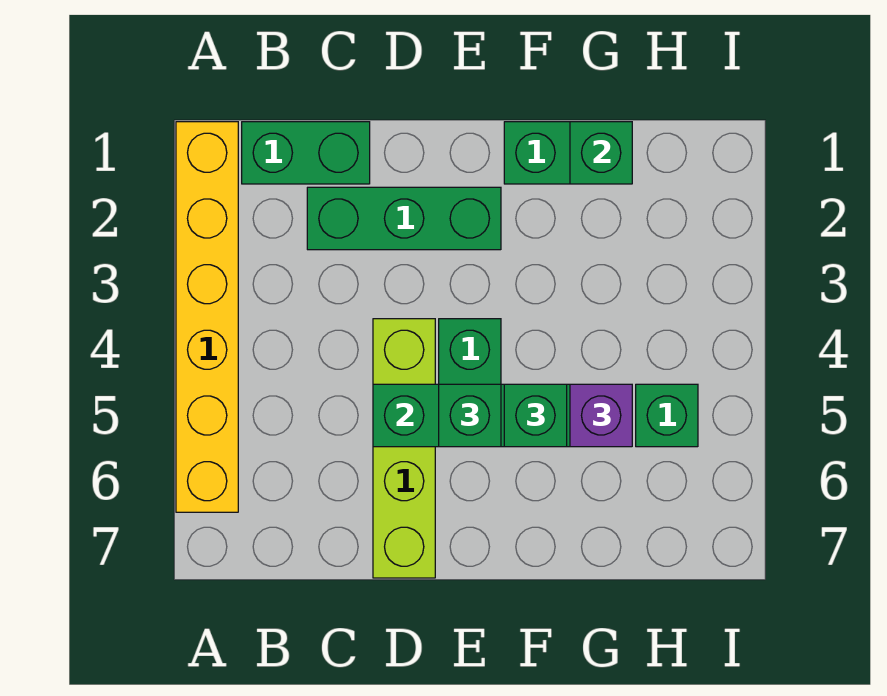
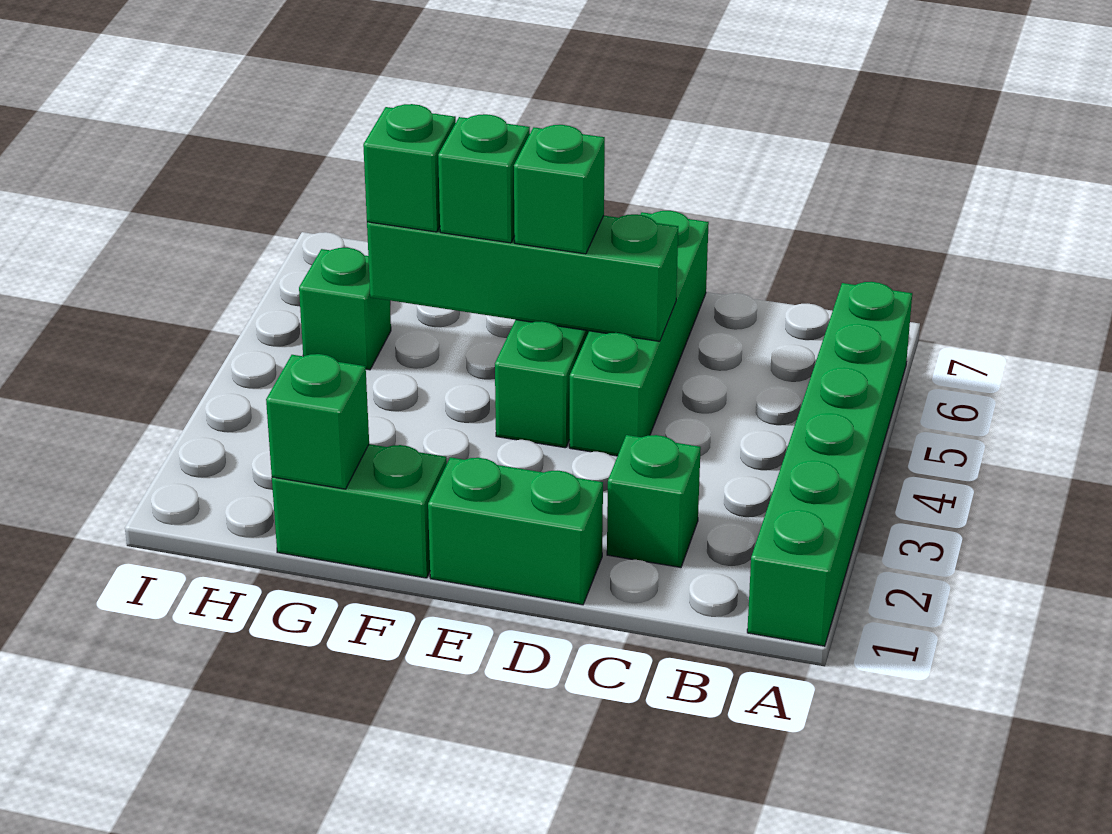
yellow brick A1:A6 level 1 -> green brick A1:A6 level 1
green brick B1:C1 level 1 -> green brick D1:E1 level 1
green brick C2:E2 level 1 -> green brick C2 level 1
lime brick D4:D7 level 1 -> green brick D4:D7 level 1
purple brick G5 level 3 -> green brick G5 level 3

